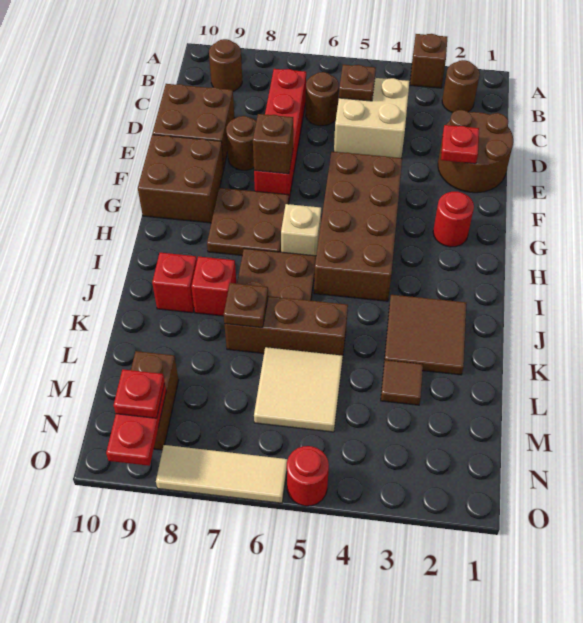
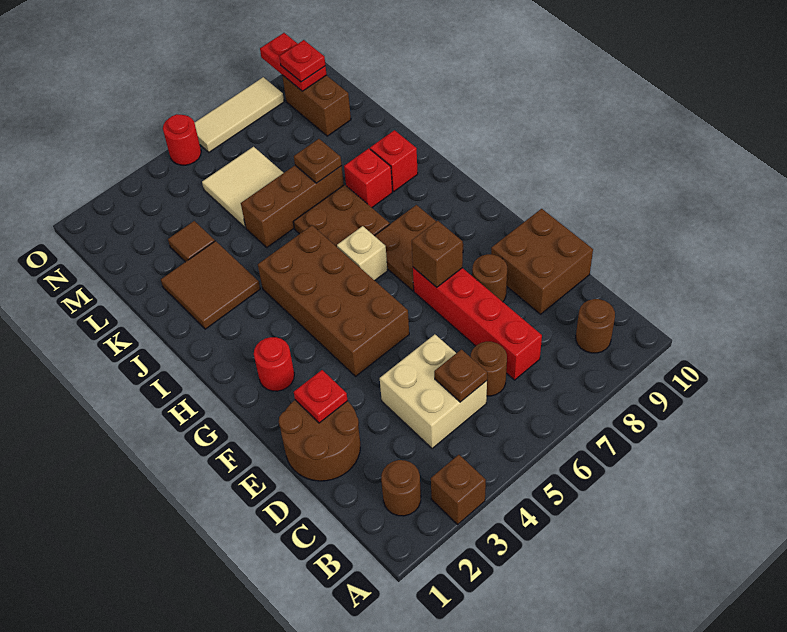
brown brick F9:G10 level 1 -> none

